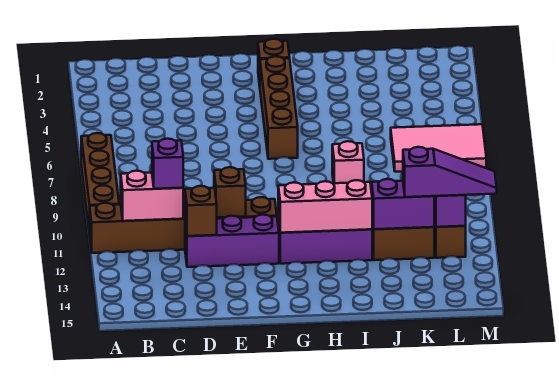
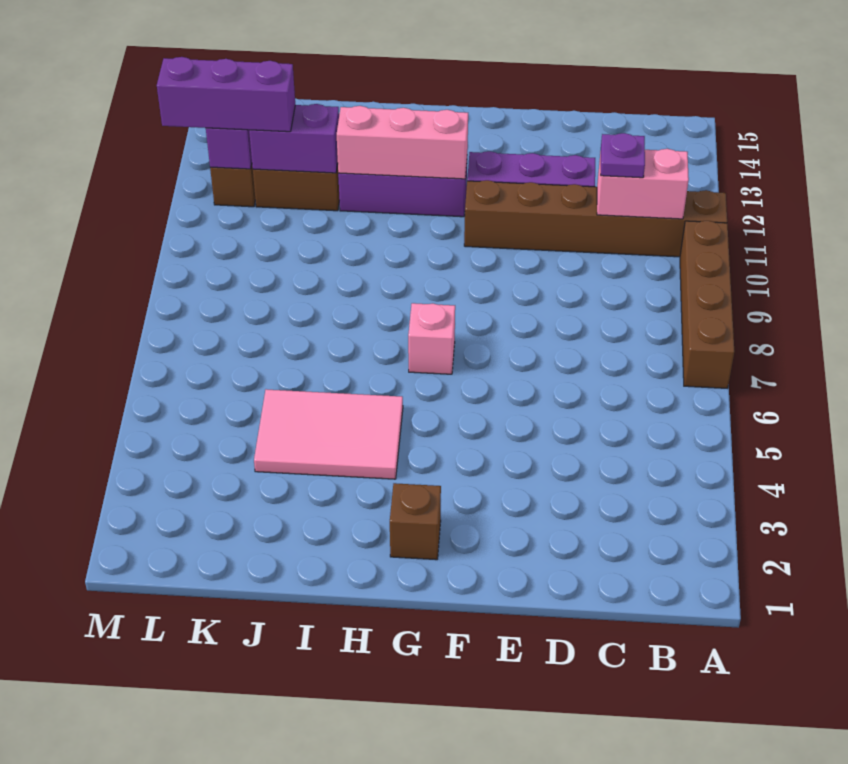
purple brick C11 level 3 -> purple plate C11 level 3
brown brick D12 level 2 -> none
brown brick E11 level 2 -> none
brown brick G3:G6 level 1 -> none
pink brick I8 level 1 -> pink brick G7 level 1
pink tile K6:M7 level 1 -> pink tile H4:J5 level 1
purple slope K12:M12 level 3 top K -> purple brick K12:M12 level 3

